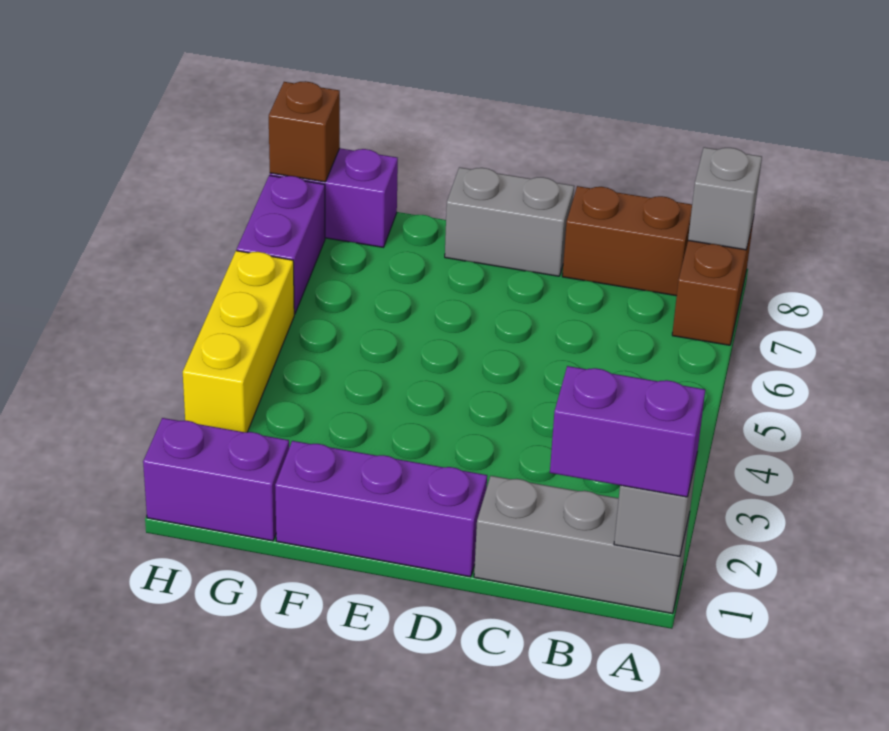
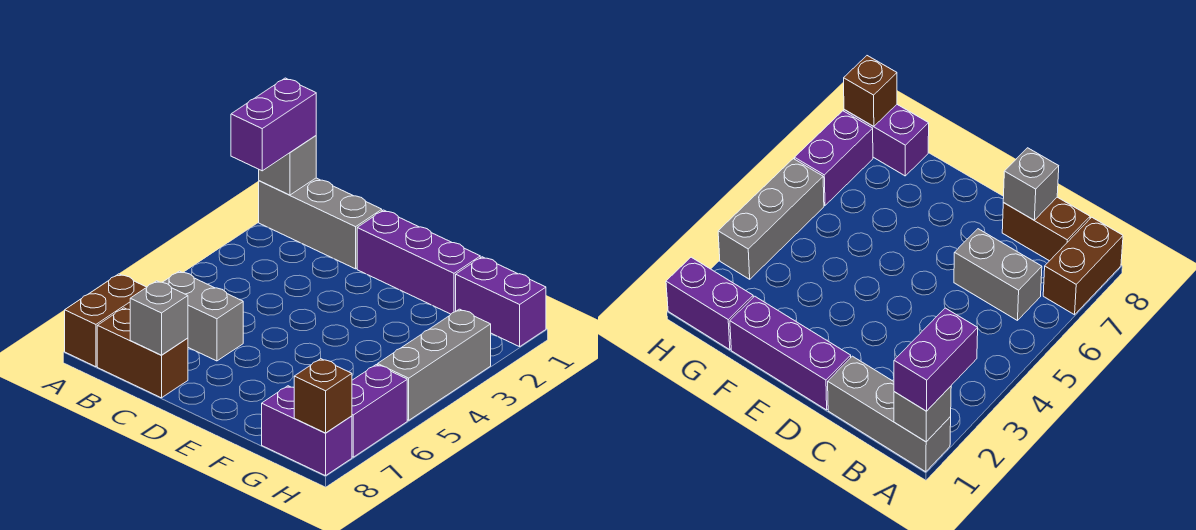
purple brick A1:B1 level 3 -> purple brick A1:A2 level 3
grey brick A8 level 2 -> grey brick C8 level 2
grey brick D8:E8 level 1 -> grey brick B6:C6 level 1
yellow brick H3:H5 level 1 -> grey brick H3:H5 level 1

